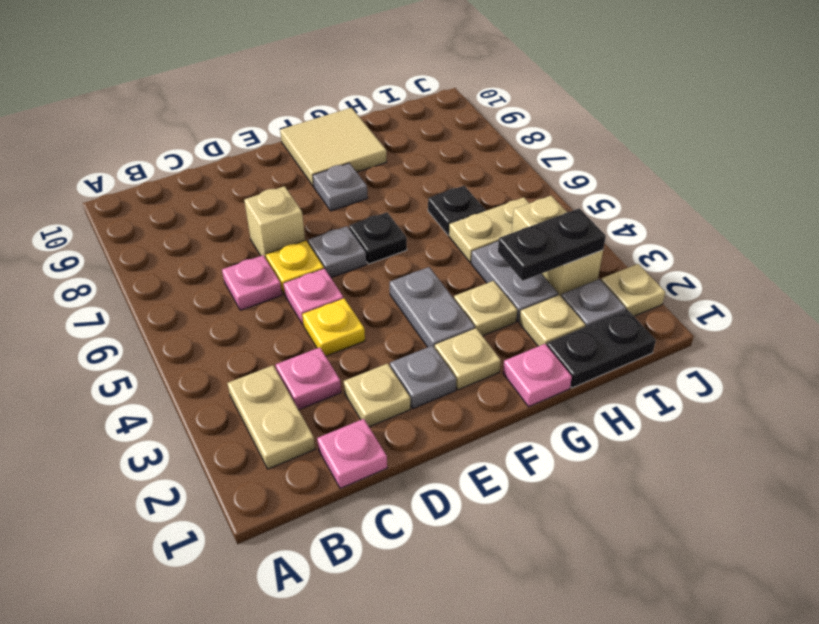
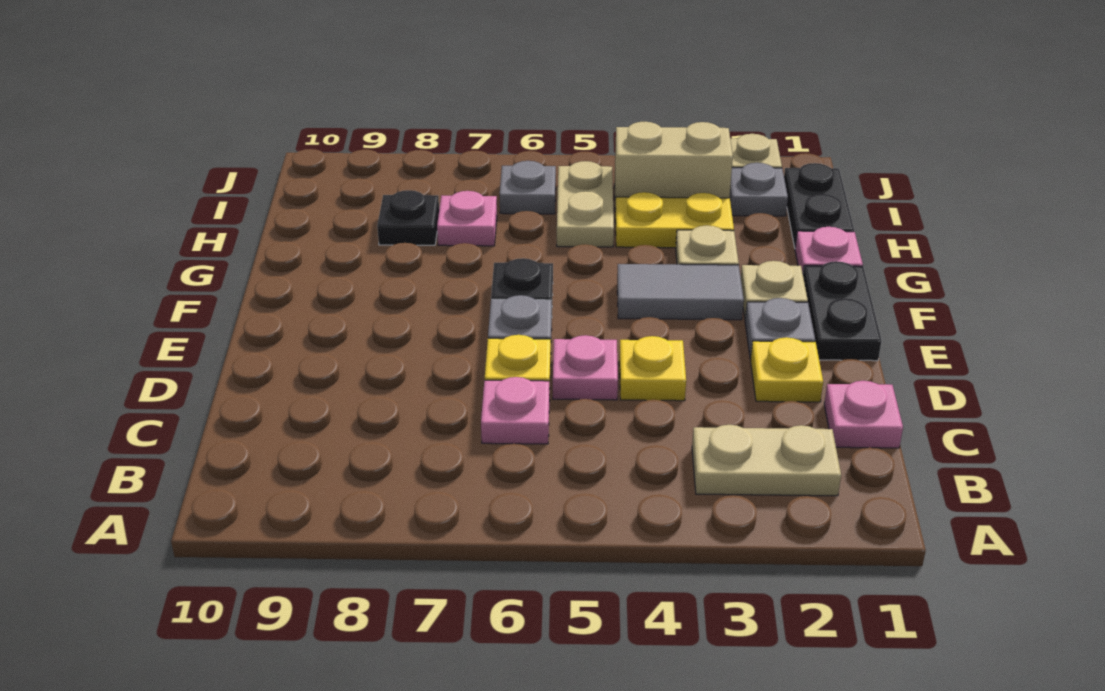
pink plate C3 level 1 -> pink plate H7 level 1
tan plate D2 level 1 -> yellow plate D2 level 1
tan brick D7 level 1 -> none
grey plate F3:F4 level 1 -> grey tile F3:F4 level 1
grey plate F8 level 1 -> grey plate I6 level 1
tan tile F9:G10 level 1 -> none
tan plate H2 level 1 -> none
grey plate H3:H4 level 1 -> yellow plate H3:H4 level 1
black plate H3:I3 level 2 -> black plate E1:F1 level 1
black plate H6 level 1 -> black plate H8 level 1

